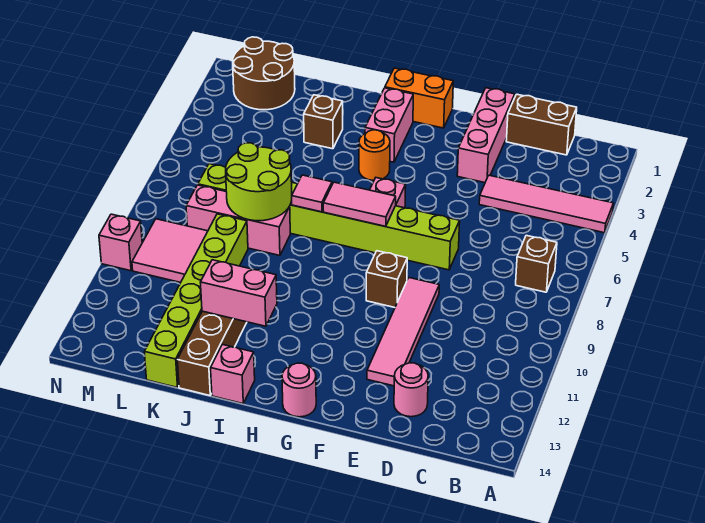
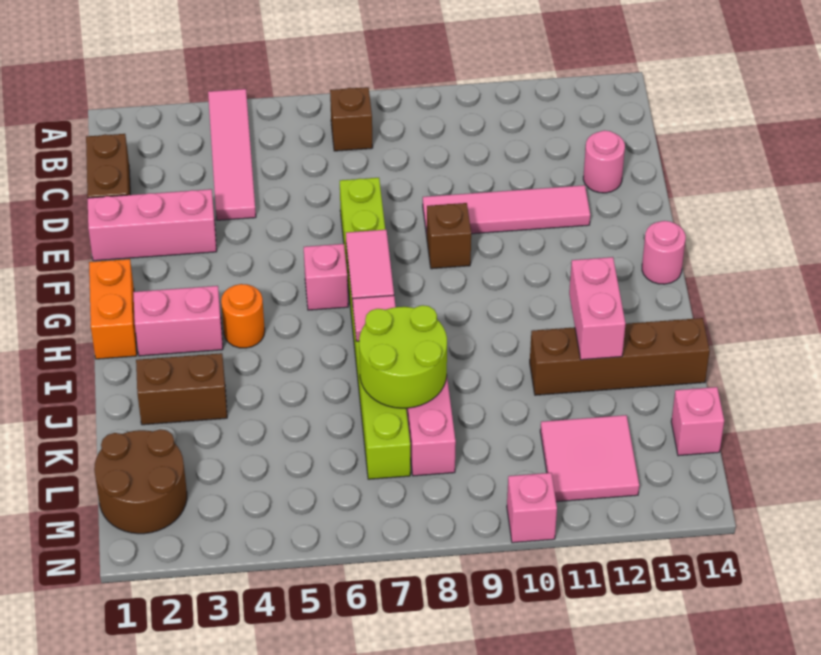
pink brick I14 level 1 -> pink brick L14 level 1
brown brick J3 level 1 -> brown brick J2:J3 level 1
lime brick K9:K14 level 1 -> none
pink tile L9:M10 level 1 -> pink tile L11:M12 level 1

